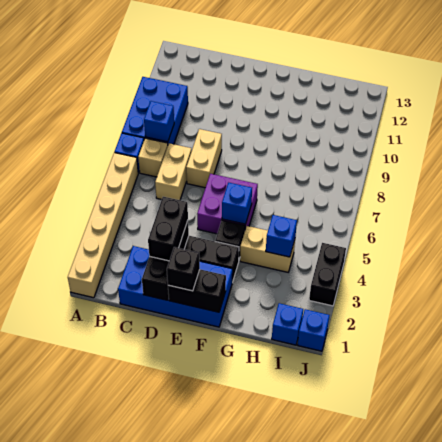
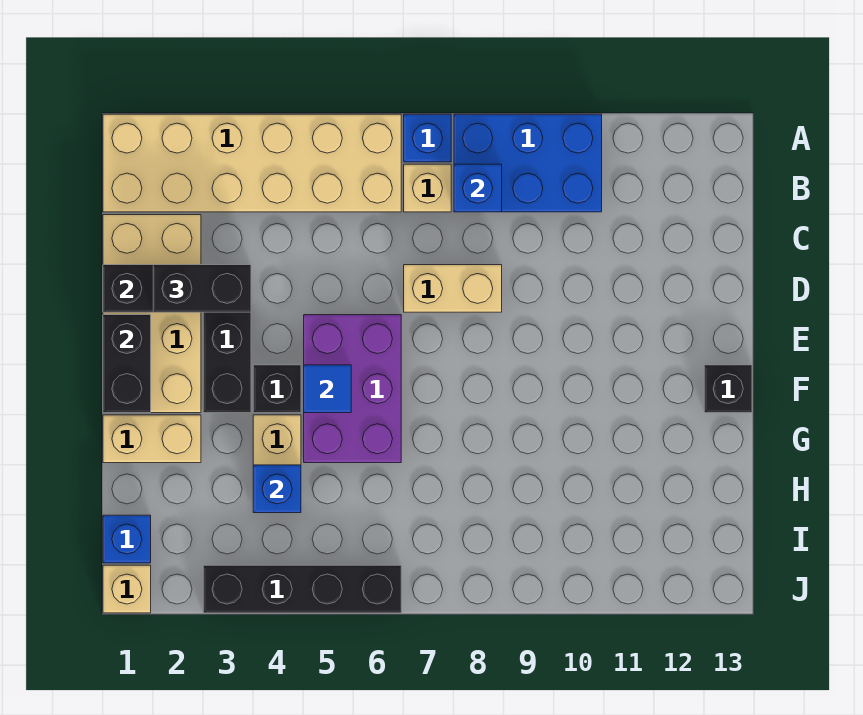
tan brick A1:A6 level 1 -> tan brick A1:B6 level 1
blue brick C1:F2 level 1 -> tan brick C1:F2 level 1
tan brick C6:C7 level 1 -> tan brick G1:G2 level 1
black brick E1 level 3 -> black brick F13 level 1
purple brick E5:F6 level 1 -> purple brick E5:G6 level 1
blue brick F5 level 2 -> blue tile F5 level 2
blue brick J1 level 1 -> tan brick J1 level 1
black brick J3:J4 level 1 -> black brick J3:J6 level 1

